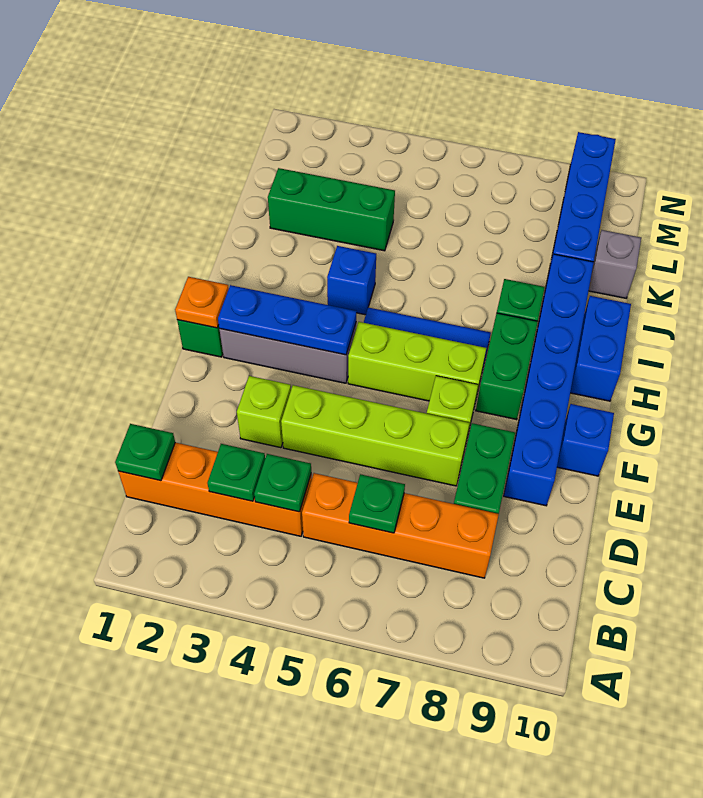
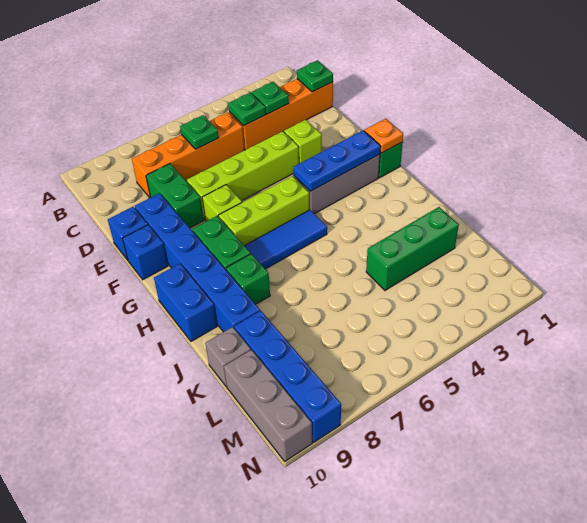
blue brick I4 level 1 -> blue brick E10 level 1
none -> grey brick L10:N10 level 1

